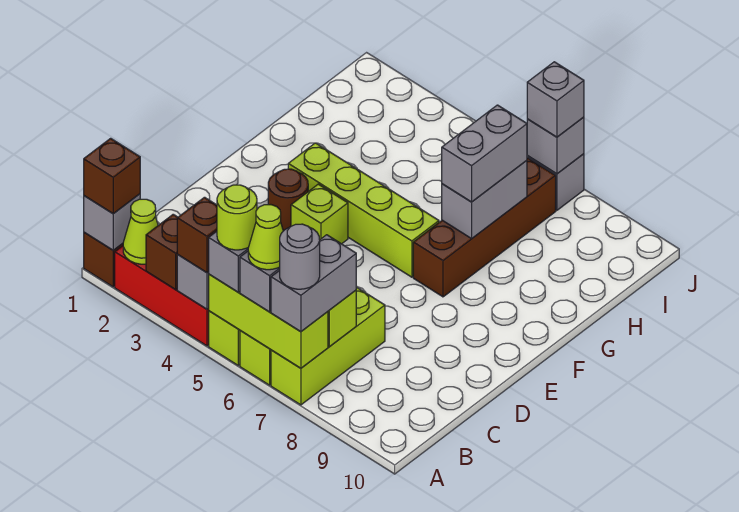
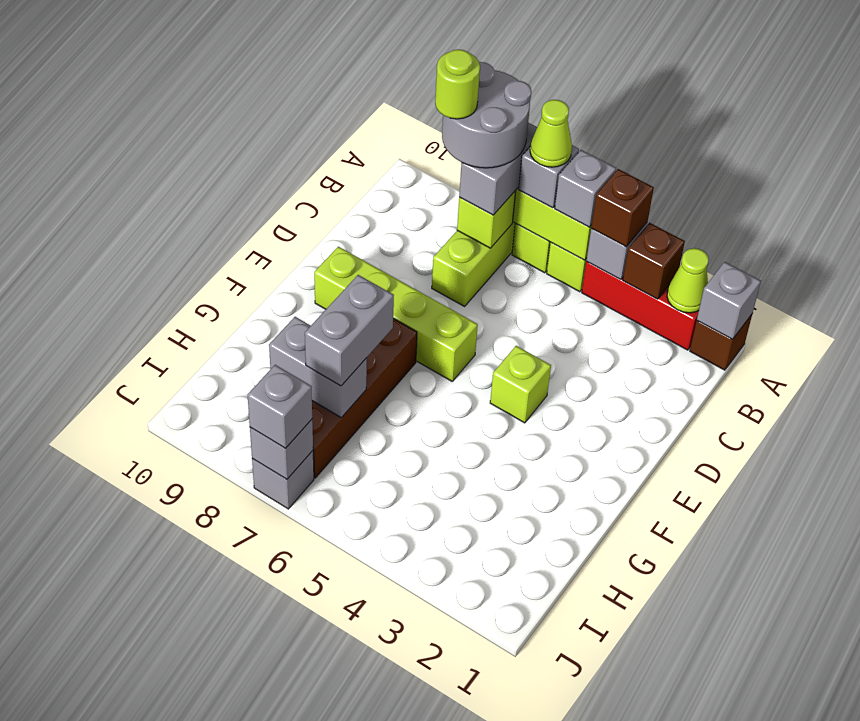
brown brick A1 level 3 -> none
lime round brick A5 level 4 -> lime round brick B8 level 5
grey round brick A7 level 4 -> grey round brick A7:B8 level 4
brown round brick E3 level 1 -> none
lime brick F3:F6 level 1 -> lime brick E6:E9 level 1
grey brick G7:H7 level 2 -> grey brick H7:H8 level 2

